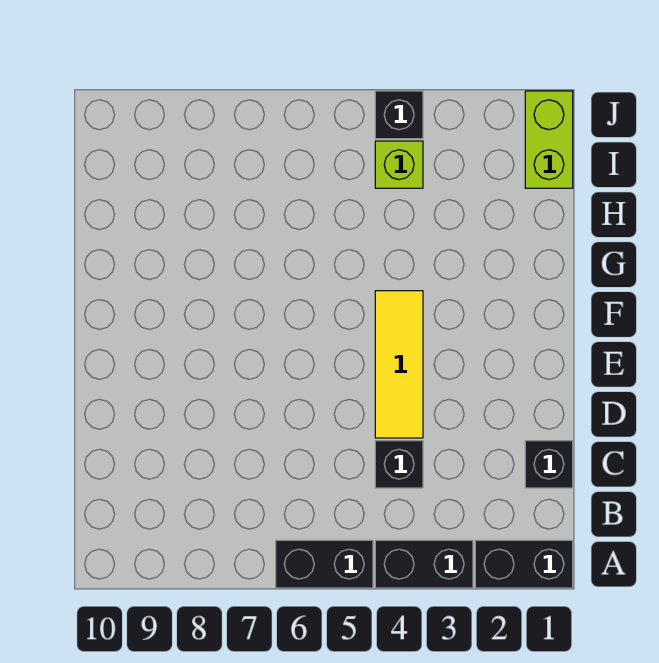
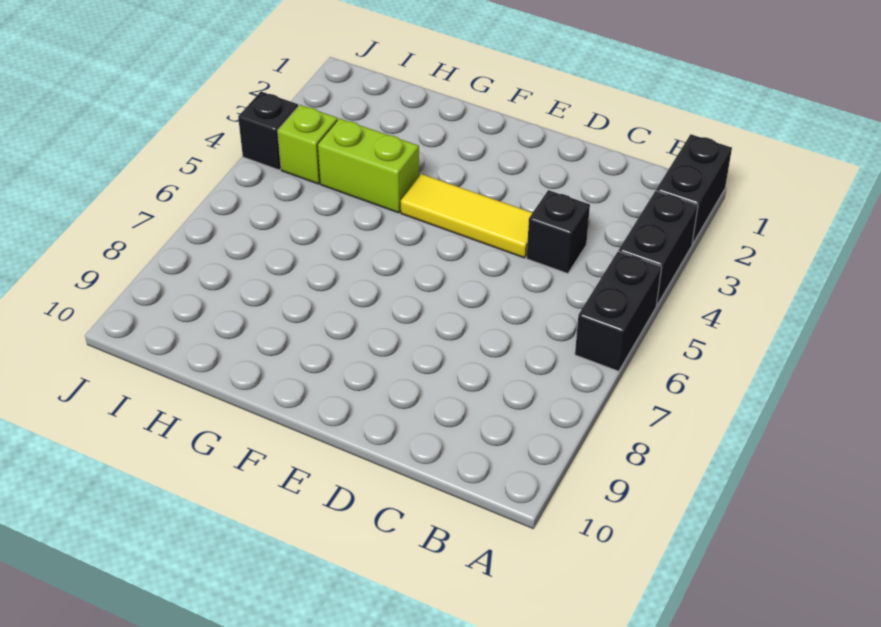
black brick C1 level 1 -> none
lime brick I1:J1 level 1 -> lime brick G4:H4 level 1

